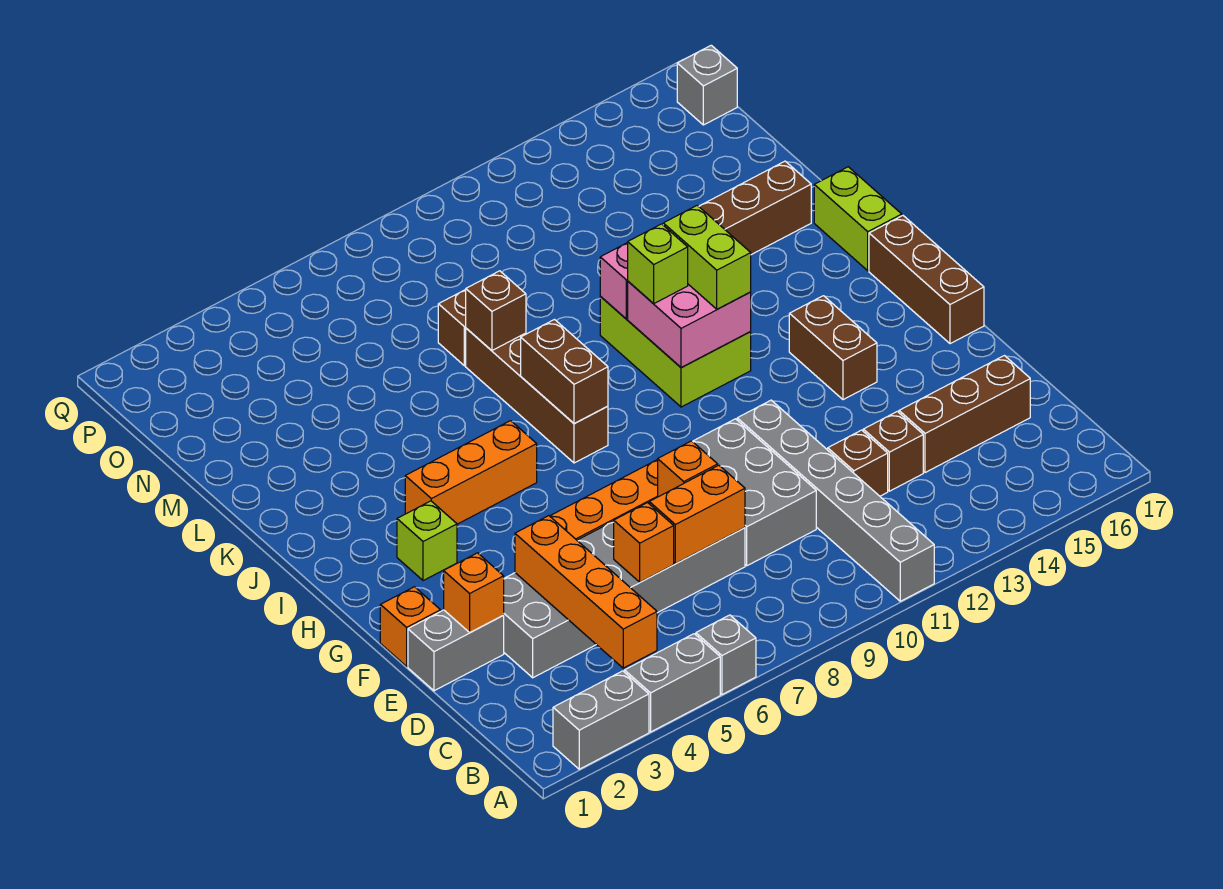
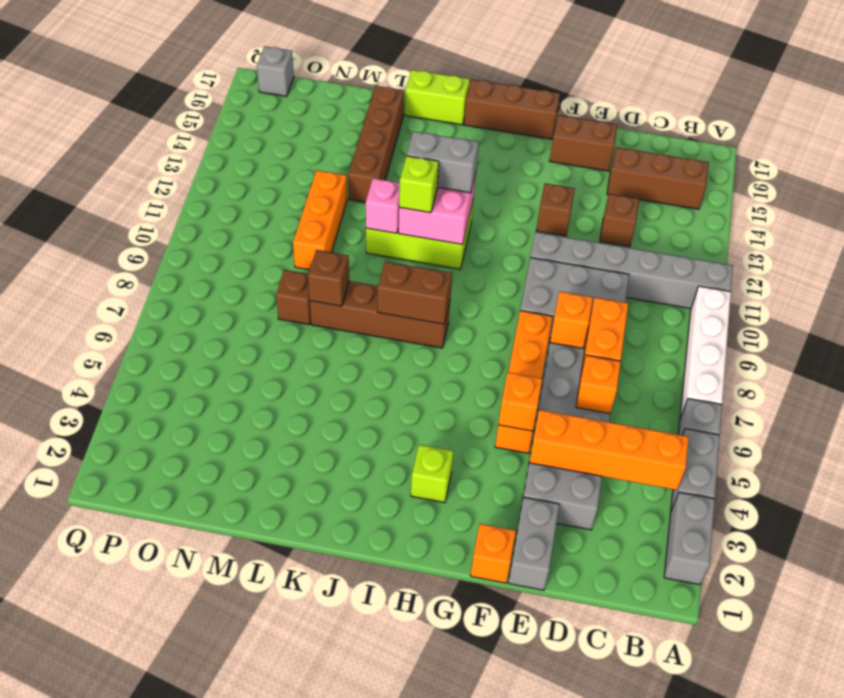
none -> white brick A7:A10 level 1
brown brick D12 level 1 -> brown brick F13 level 1
brown brick D14:D16 level 1 -> brown brick B15:D15 level 1
orange brick E2 level 2 -> orange brick F5 level 2
brown brick G14:H14 level 1 -> brown brick E16:F16 level 1
orange brick I4:I6 level 1 -> orange brick M10:M12 level 1
lime brick I12:J12 level 3 -> grey brick I12:J12 level 3

